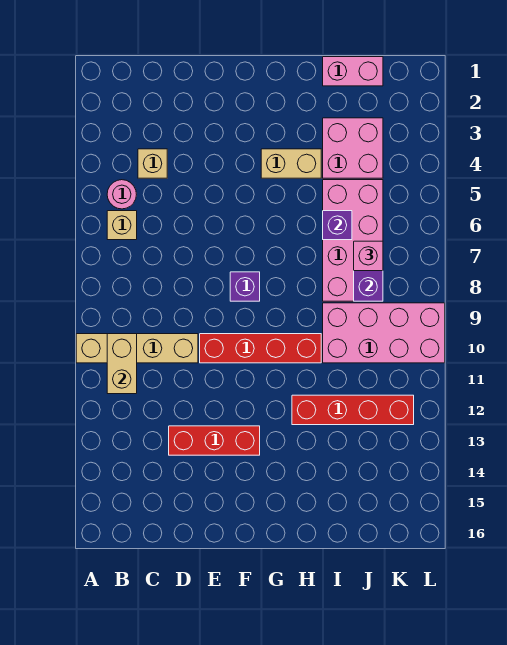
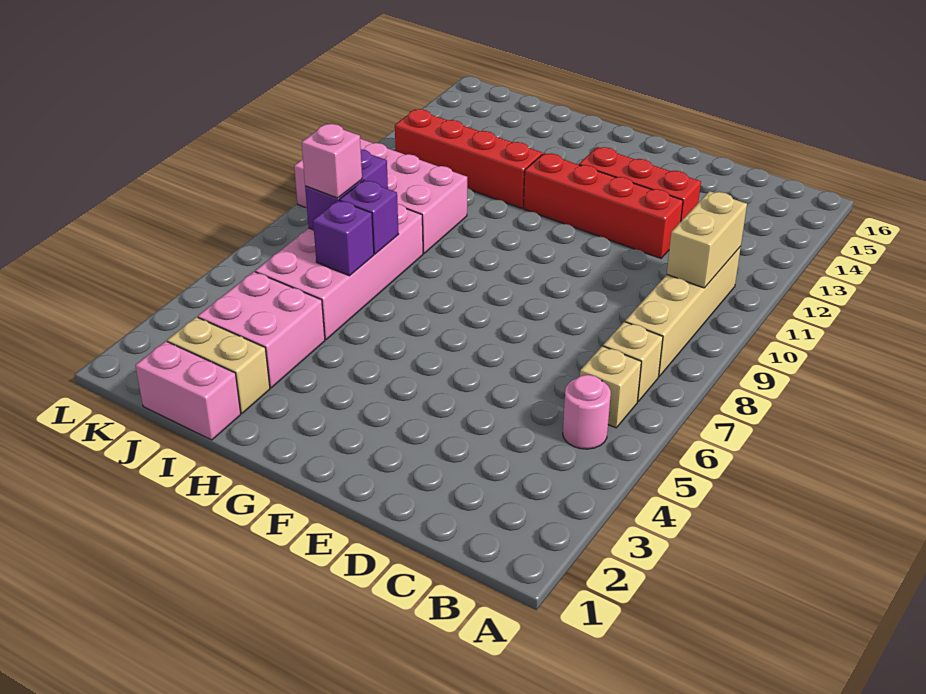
tan brick A10:D10 level 1 -> tan brick B8:B11 level 1
tan brick C4 level 1 -> tan brick B7 level 1
red brick E10:H10 level 1 -> red brick D12:G12 level 1
purple brick F8 level 1 -> purple brick I7 level 2
tan brick G4:H4 level 1 -> tan brick I2:J2 level 1

